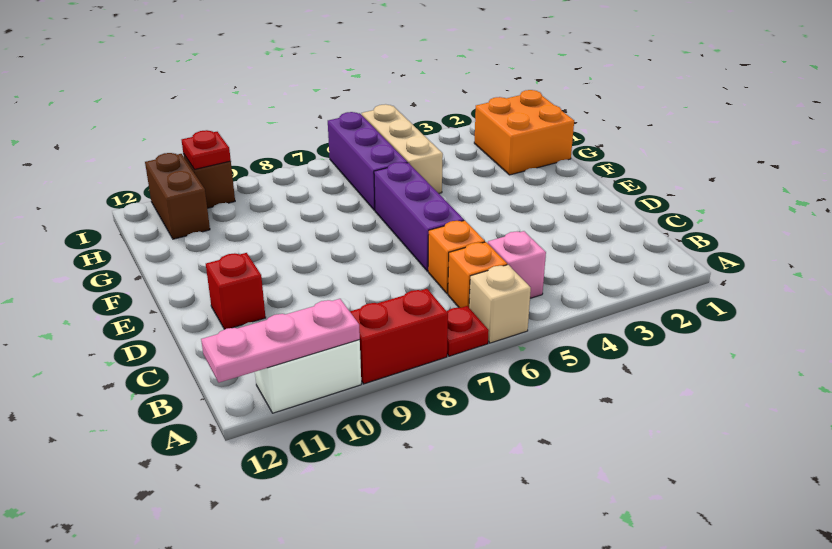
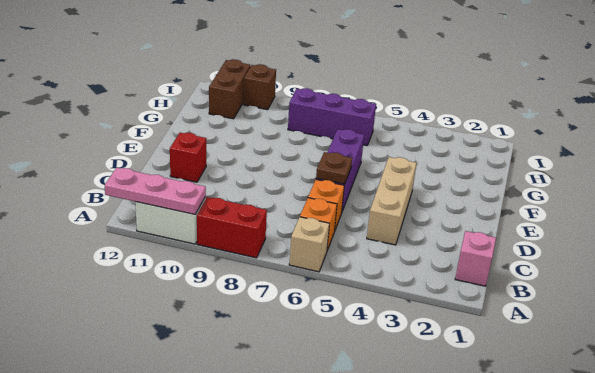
red plate A7 level 1 -> none
pink brick B5 level 1 -> pink brick B1 level 1
none -> brown plate D6 level 2
orange brick G1:H2 level 1 -> none
tan brick G5:I5 level 1 -> tan brick C4:E4 level 1
purple brick G6:I6 level 1 -> purple brick H6:H8 level 1
red plate I10 level 2 -> none

